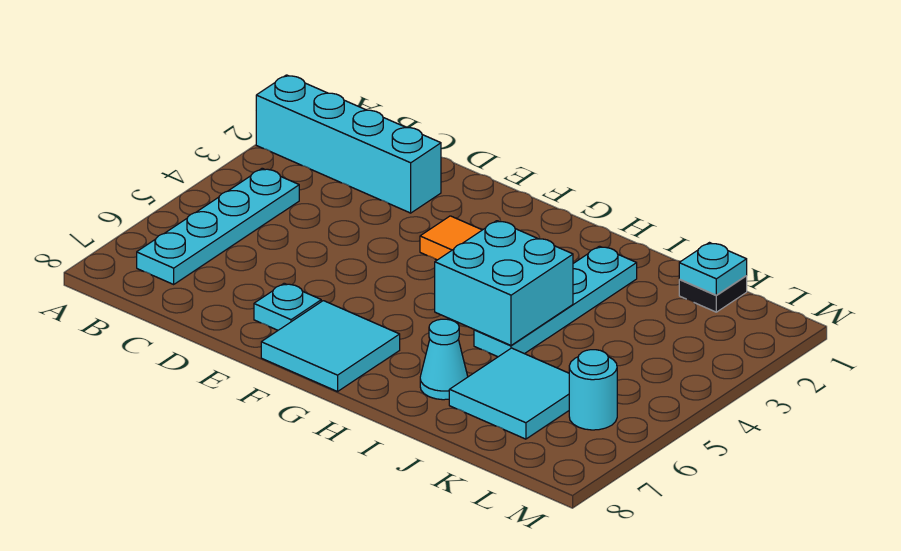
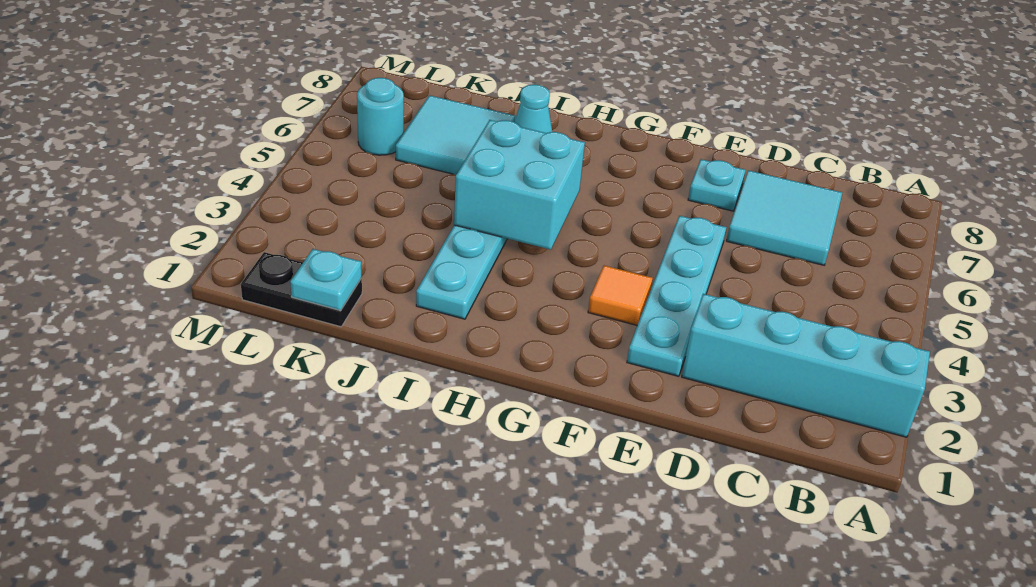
cyan plate B4:B7 level 1 -> cyan plate E2:E5 level 1
cyan tile F7:G8 level 1 -> cyan tile C6:D7 level 1
black plate K1 level 1 -> black plate K1:L1 level 1

